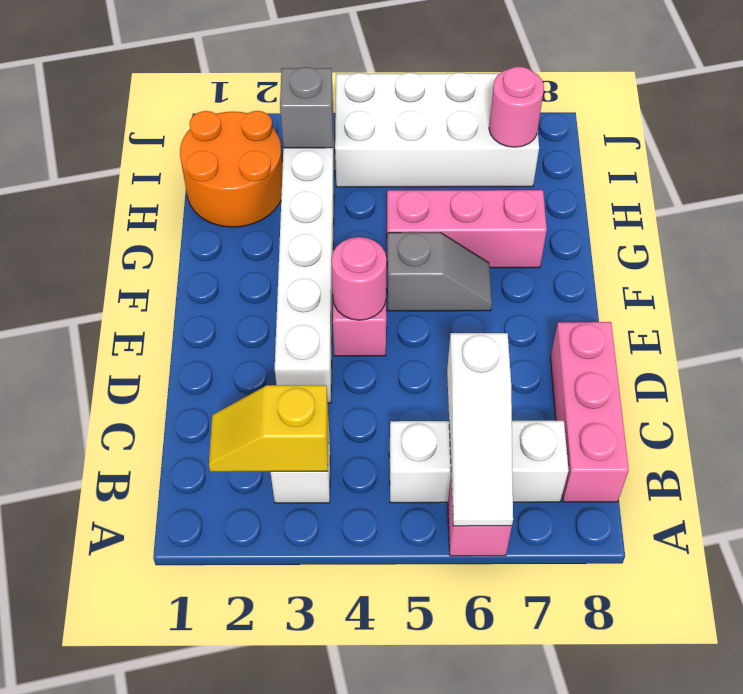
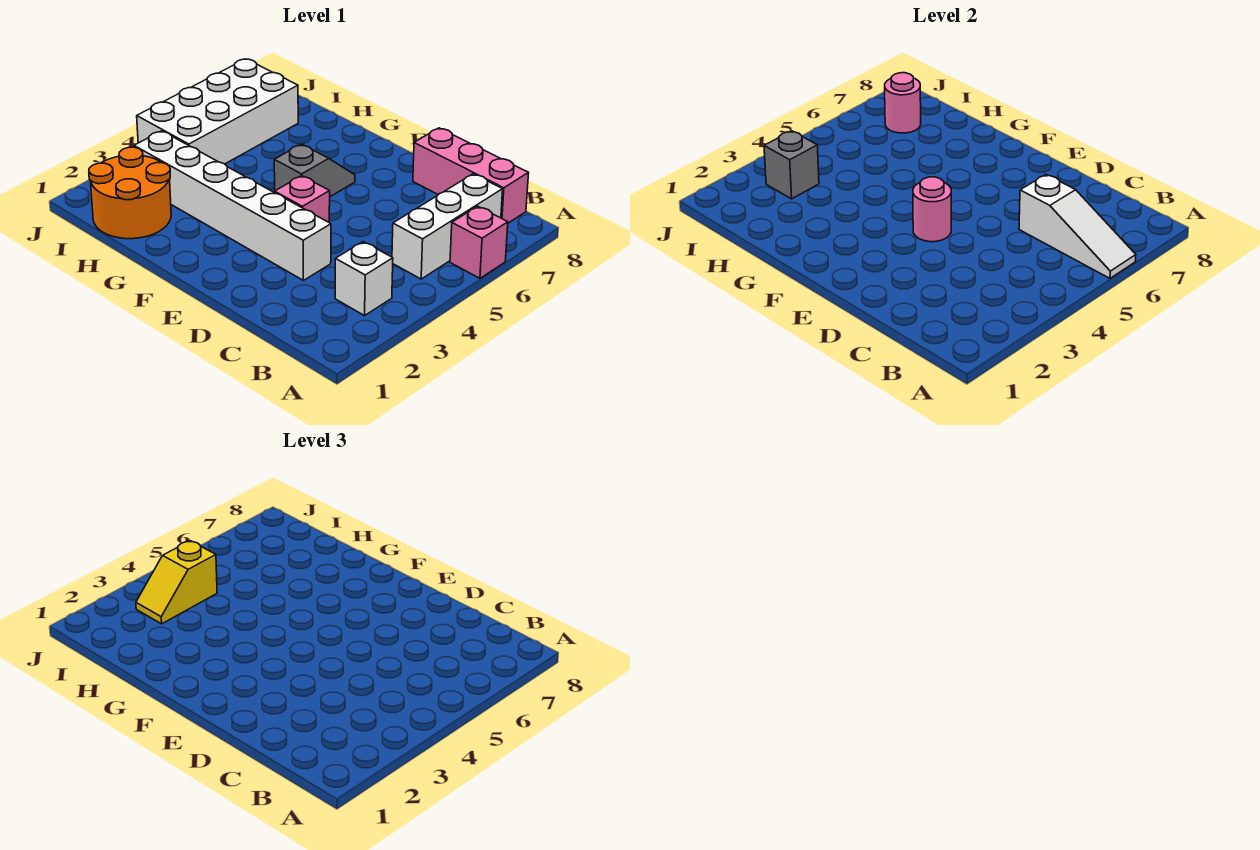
yellow slope B2:B3 level 2 top 3 -> yellow slope I3:I4 level 3 top 4
pink brick G5:G7 level 1 -> none

